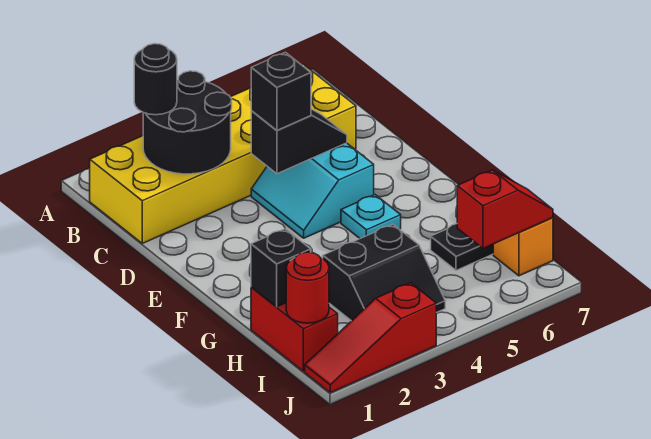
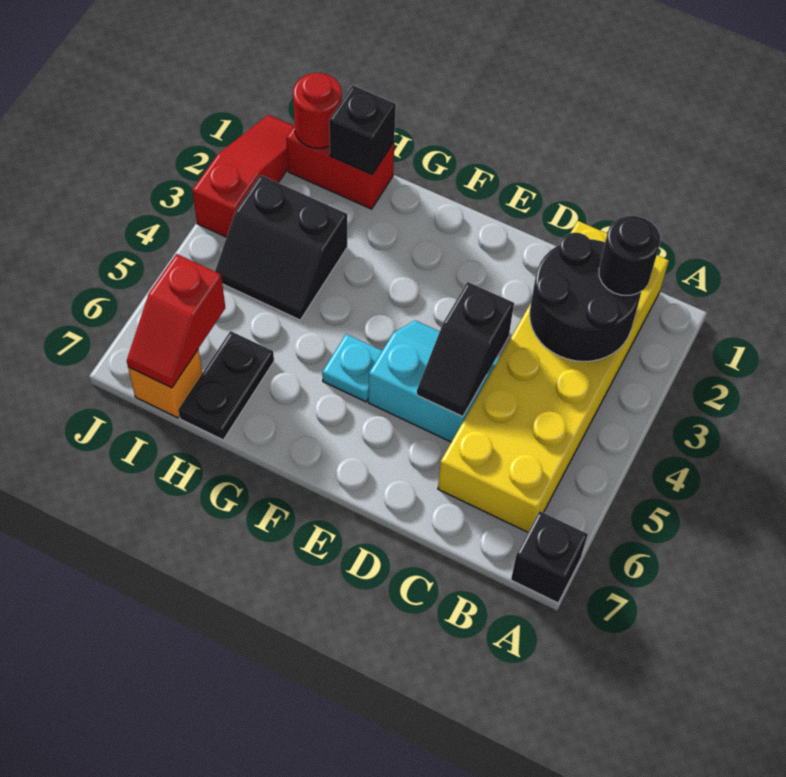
black brick D4 level 3 -> black brick A7 level 1
black slope H3:I4 level 1 top H -> black slope H3:I4 level 1 top 3

